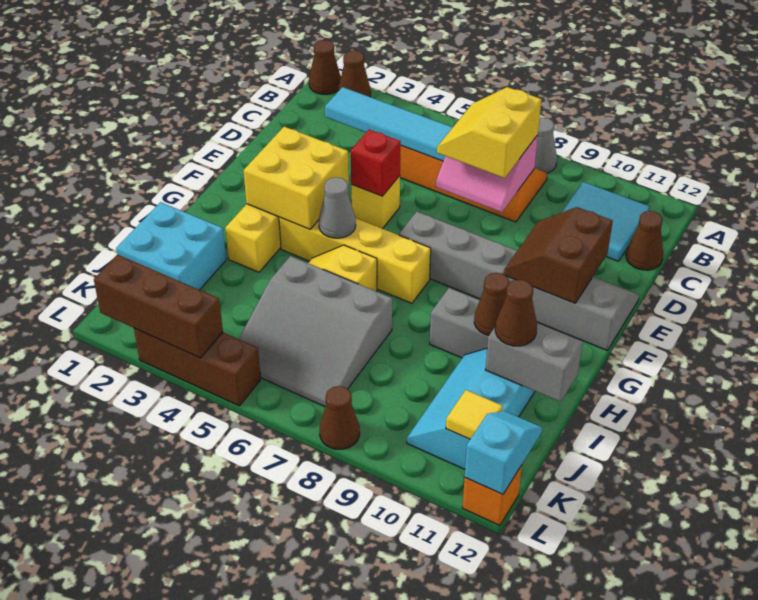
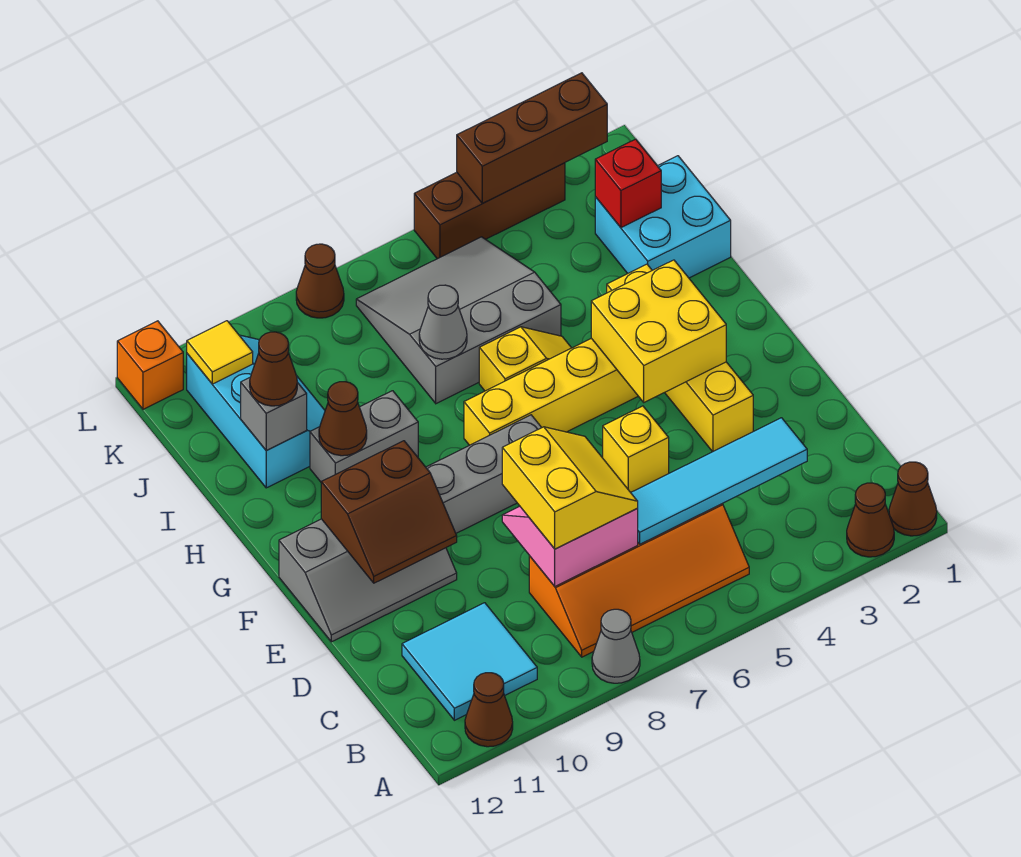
brown cone C12 level 1 -> brown cone A11 level 1
red brick E5 level 2 -> red brick J2 level 2
brown slope E10:F11 level 2 top 11 -> brown slope E10:F11 level 2 top F
grey cone G5 level 2 -> grey cone I7 level 2
grey brick I11:I12 level 2 -> grey brick I11 level 2
cyan slope K12:L12 level 2 top L -> none

